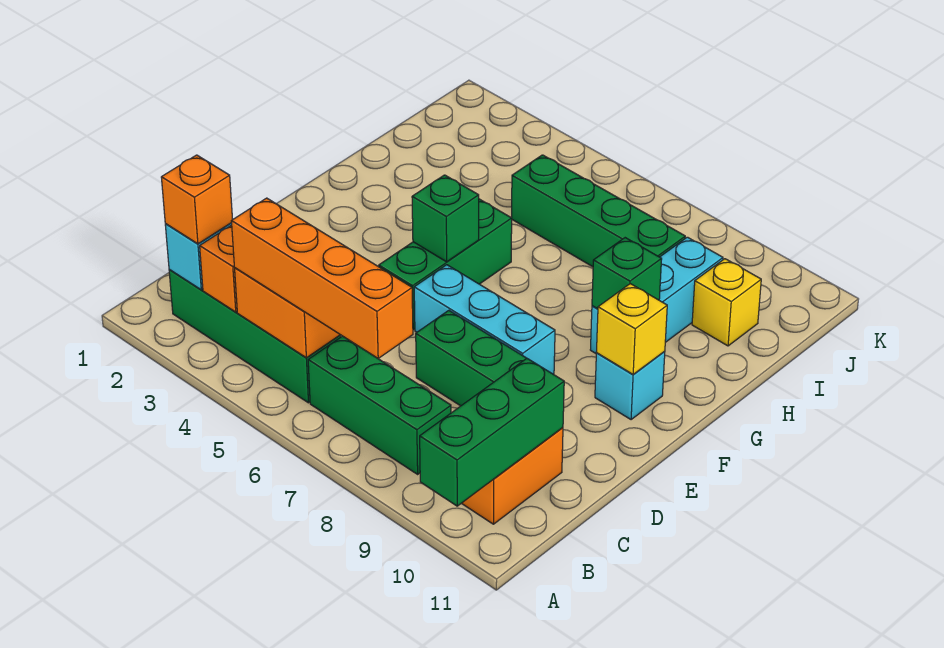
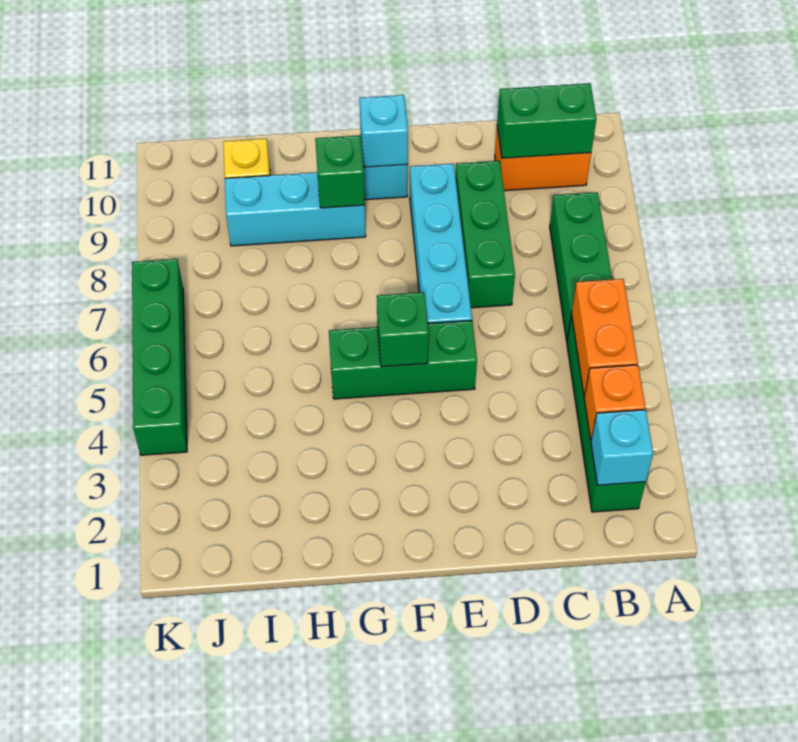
green brick A10:C10 level 2 -> green brick B10:C10 level 2
orange brick B2 level 3 -> none
orange brick B4:B7 level 3 -> none
cyan brick E6:E8 level 1 -> cyan brick E6:E9 level 1
yellow brick F10 level 2 -> cyan brick F10 level 2
green brick I5:I8 level 1 -> green brick K4:K7 level 1

